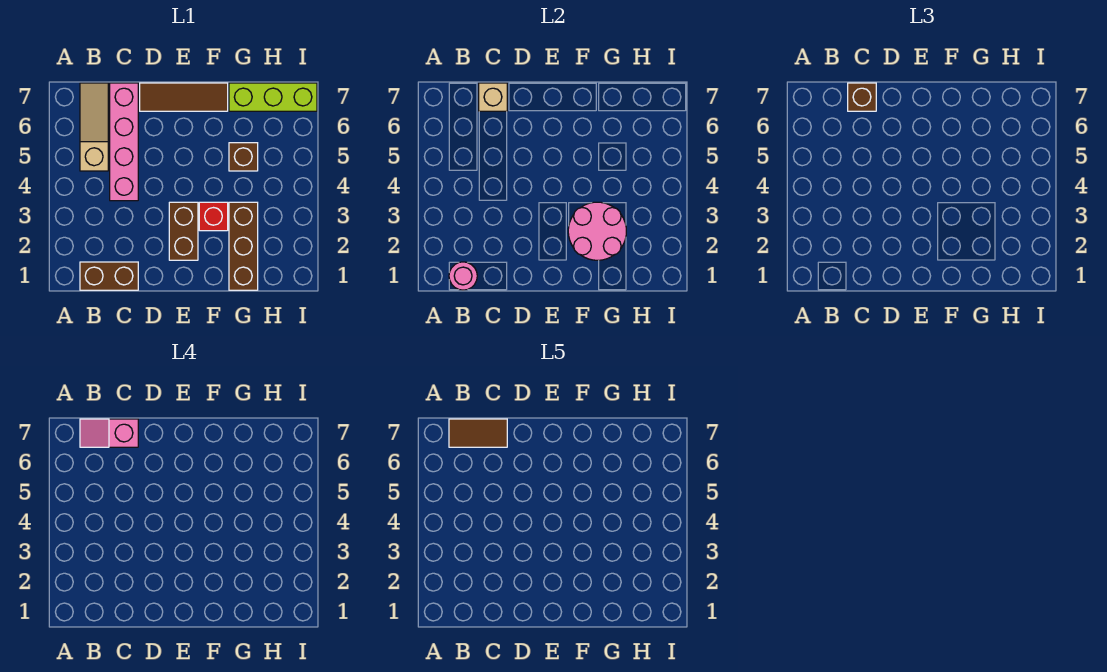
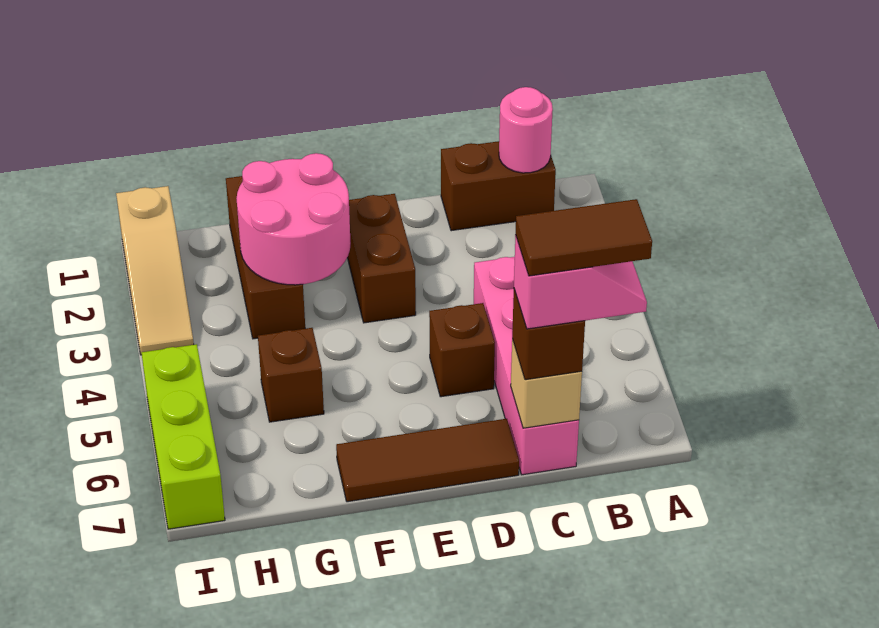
tan slope B5:B7 level 1 top 5 -> tan slope I1:I3 level 1 top 1
none -> brown brick D5 level 1
red brick F3 level 1 -> none
lime brick G7:I7 level 1 -> lime brick I5:I7 level 1

